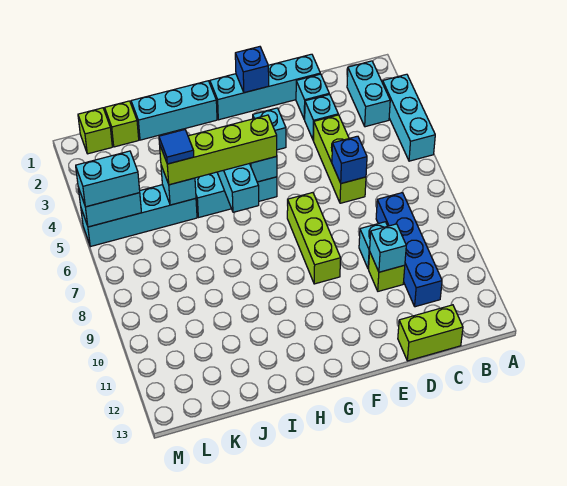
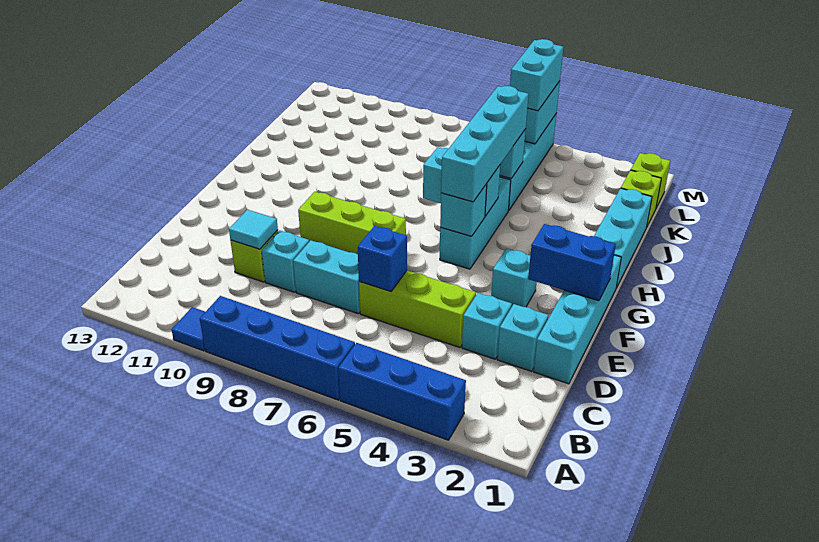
cyan brick A3:A5 level 1 -> blue brick A3:A5 level 1
cyan brick B2:B3 level 1 -> cyan brick D7:D8 level 1
blue brick C8:C11 level 1 -> blue brick A6:A9 level 1
lime brick C13:D13 level 1 -> none
cyan brick D10 level 2 -> cyan tile D10 level 2
blue brick F1 level 2 -> blue brick F1:F2 level 2
lime brick G5:J5 level 3 -> cyan brick G5:J5 level 3
blue tile J5 level 4 -> blue tile A10 level 1

